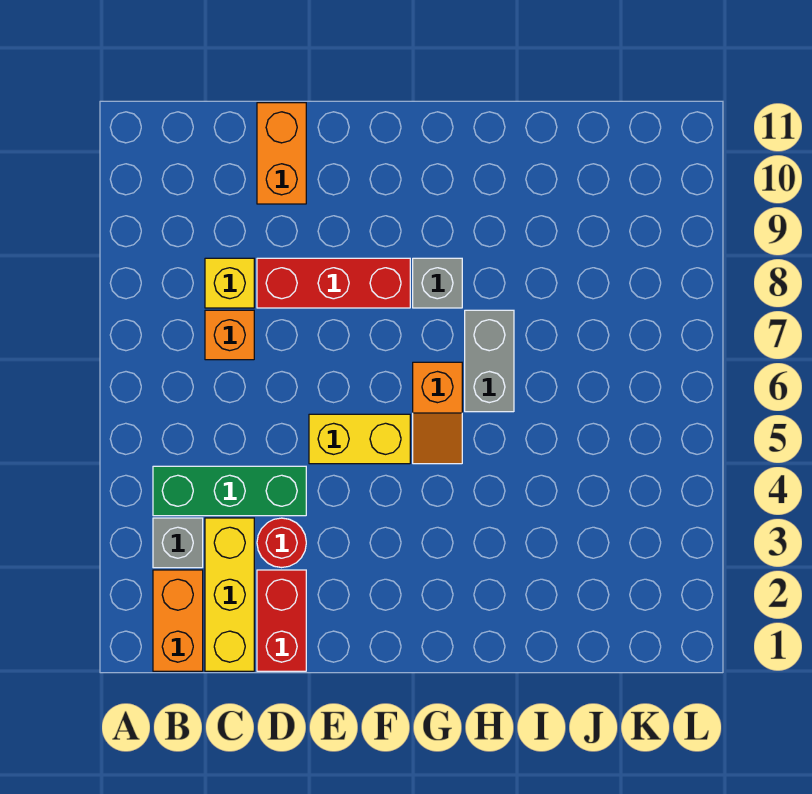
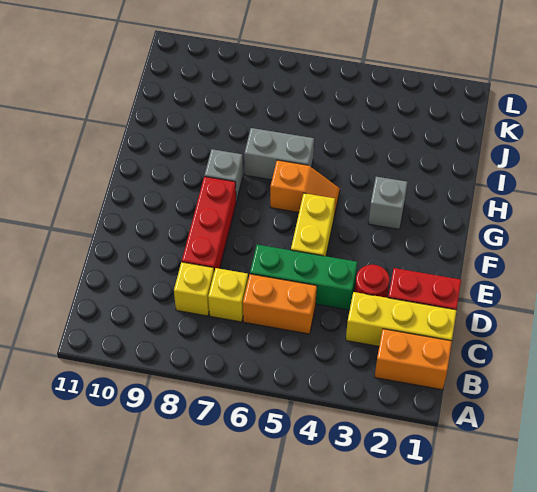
grey brick B3 level 1 -> grey brick G3 level 1
green brick B4:D4 level 1 -> green brick D4:D6 level 1
orange brick C7 level 1 -> yellow brick C7 level 1
orange brick D10:D11 level 1 -> orange brick C5:C6 level 1

